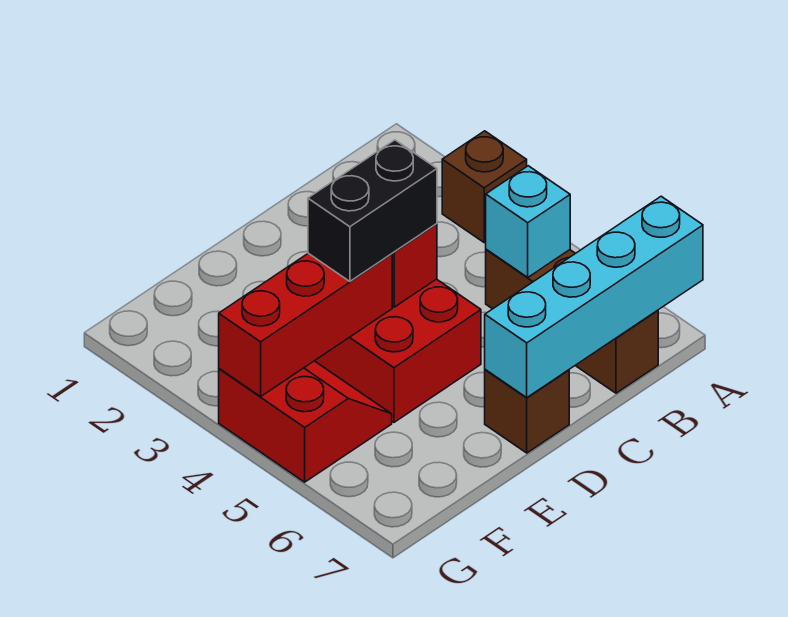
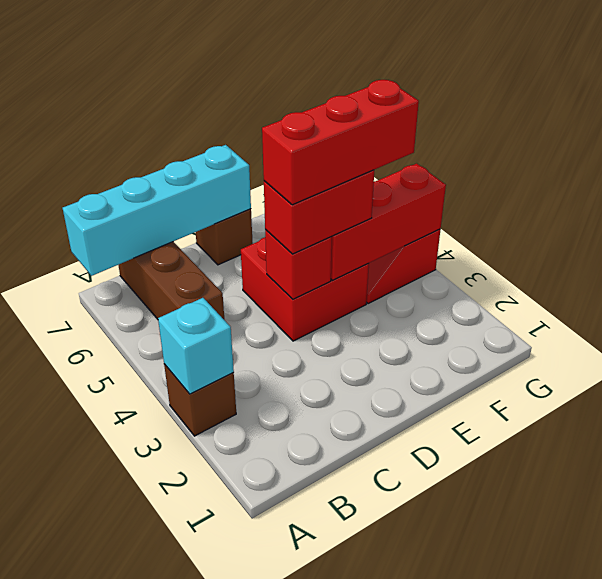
cyan brick B5 level 2 -> cyan brick A3 level 2
black brick D4:E4 level 3 -> red brick D4:E4 level 3
none -> red brick D4:F4 level 4

